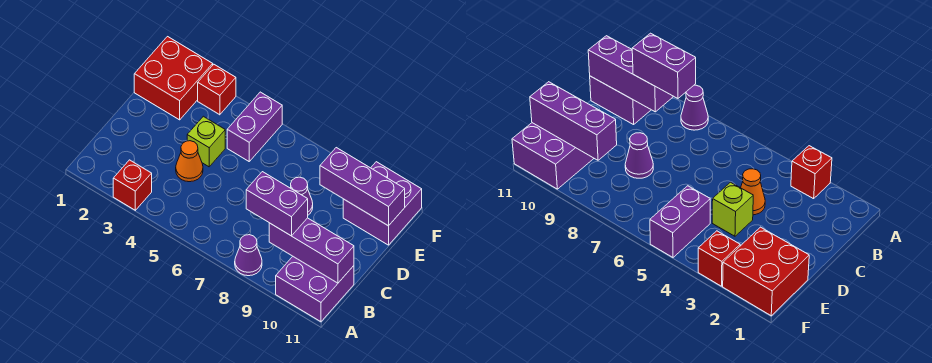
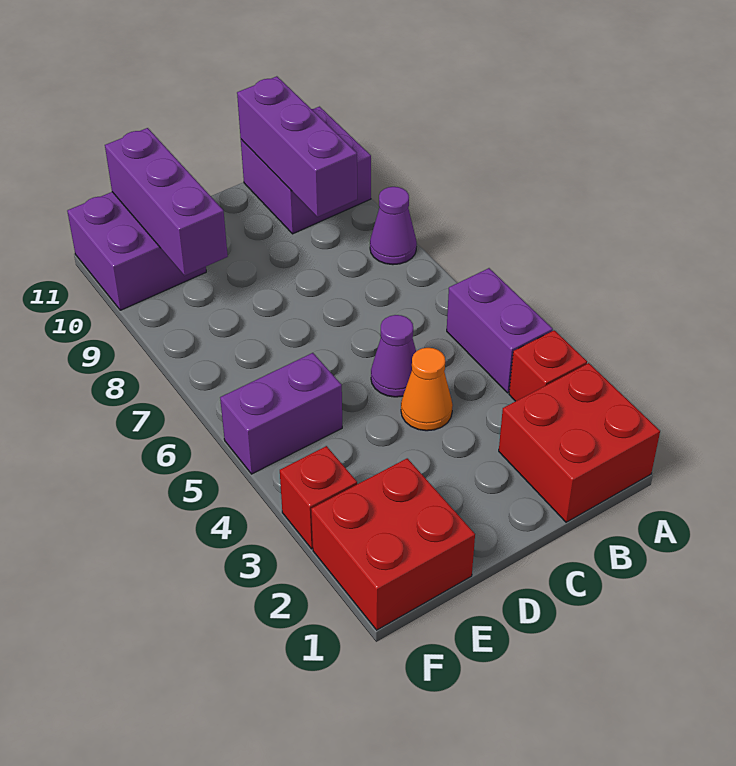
none -> red brick A1:B2 level 1
purple brick B8:B9 level 3 -> purple brick A4:A5 level 1
lime brick D4 level 1 -> none
purple cone D8 level 1 -> purple cone C5 level 1

